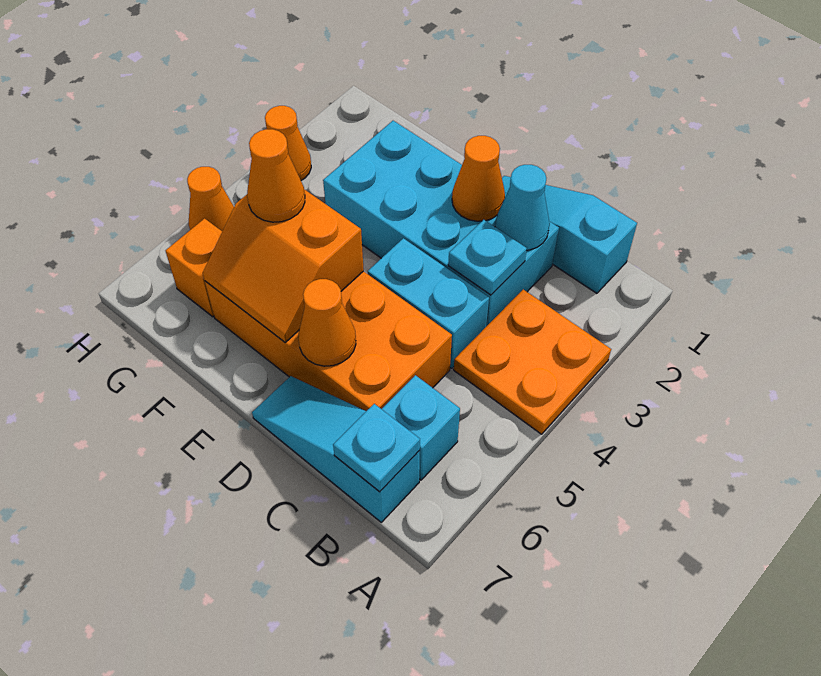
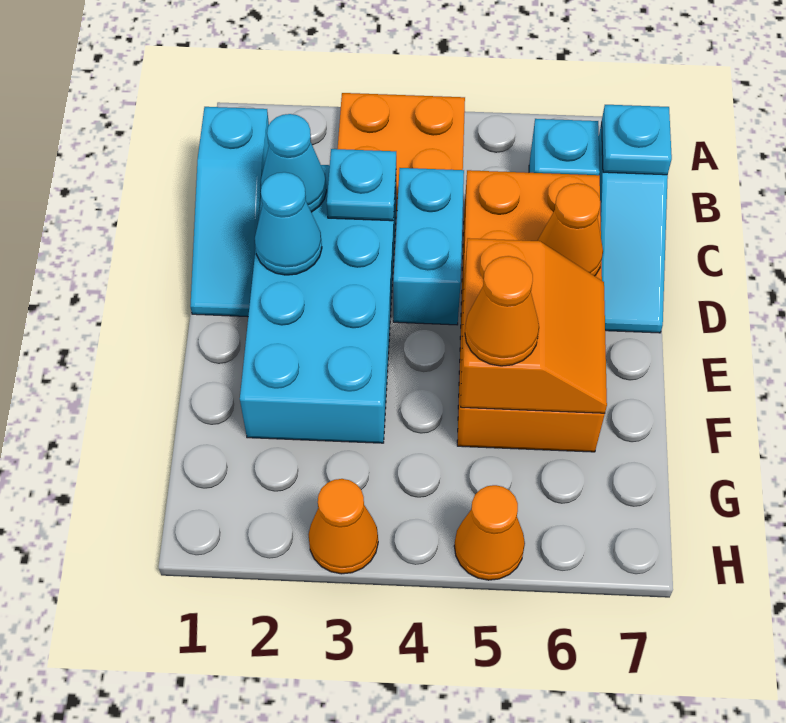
orange cone D2 level 2 -> cyan cone D2 level 2
orange brick G6 level 1 -> none

